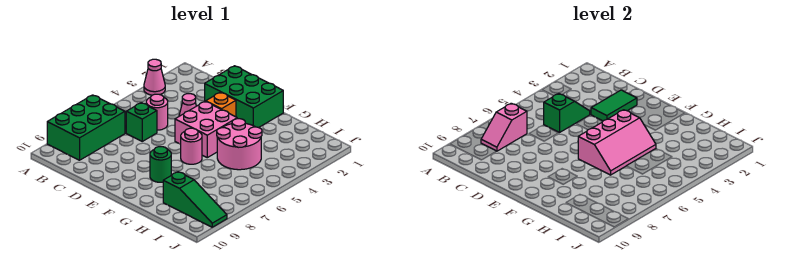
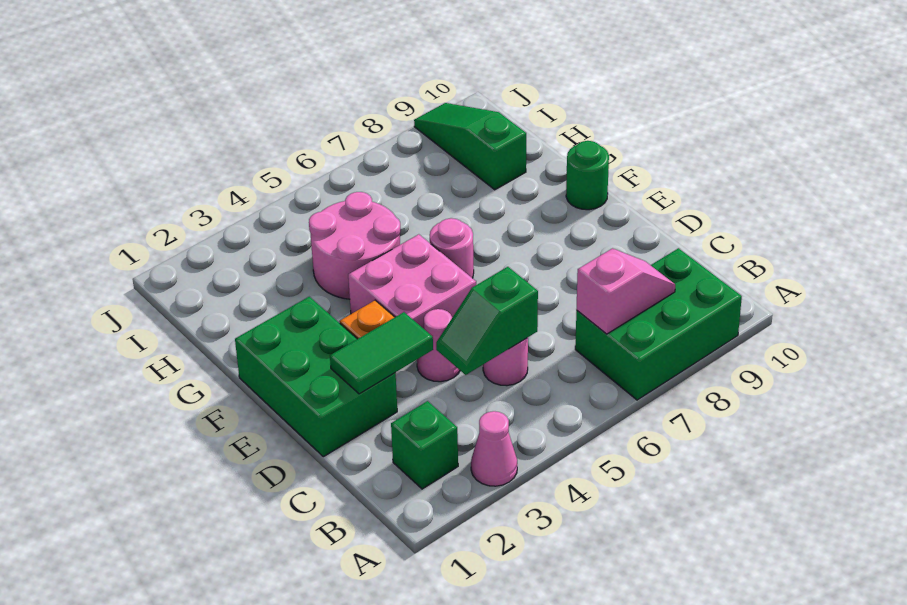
green brick C6 level 1 -> green brick B2 level 1
pink slope F4:G6 level 2 top F -> none
green round brick F8 level 1 -> green round brick F10 level 1

